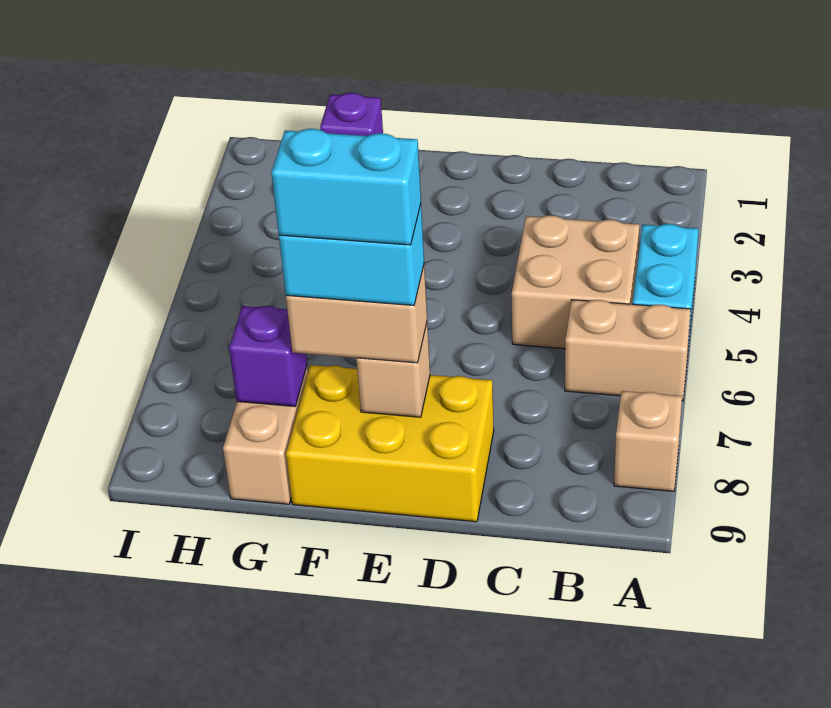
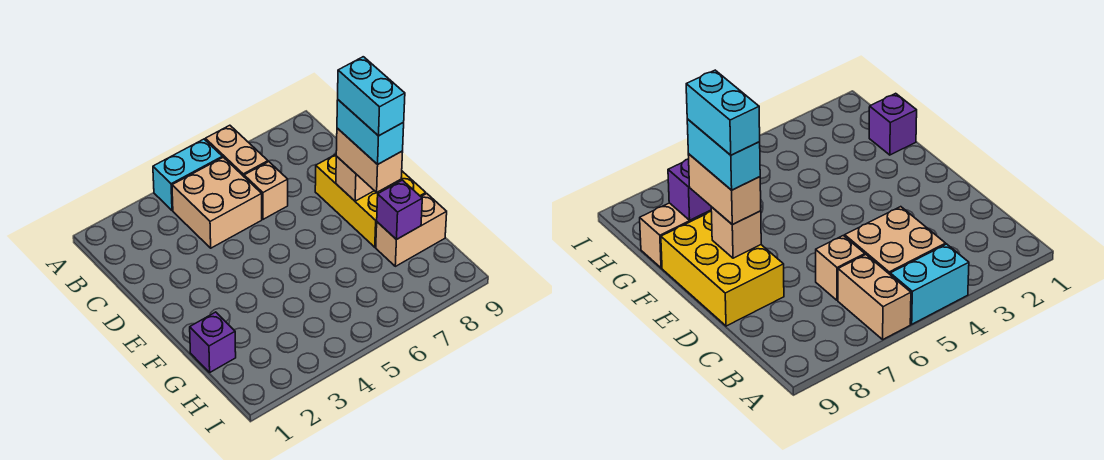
tan brick A8 level 1 -> tan brick C6 level 1

